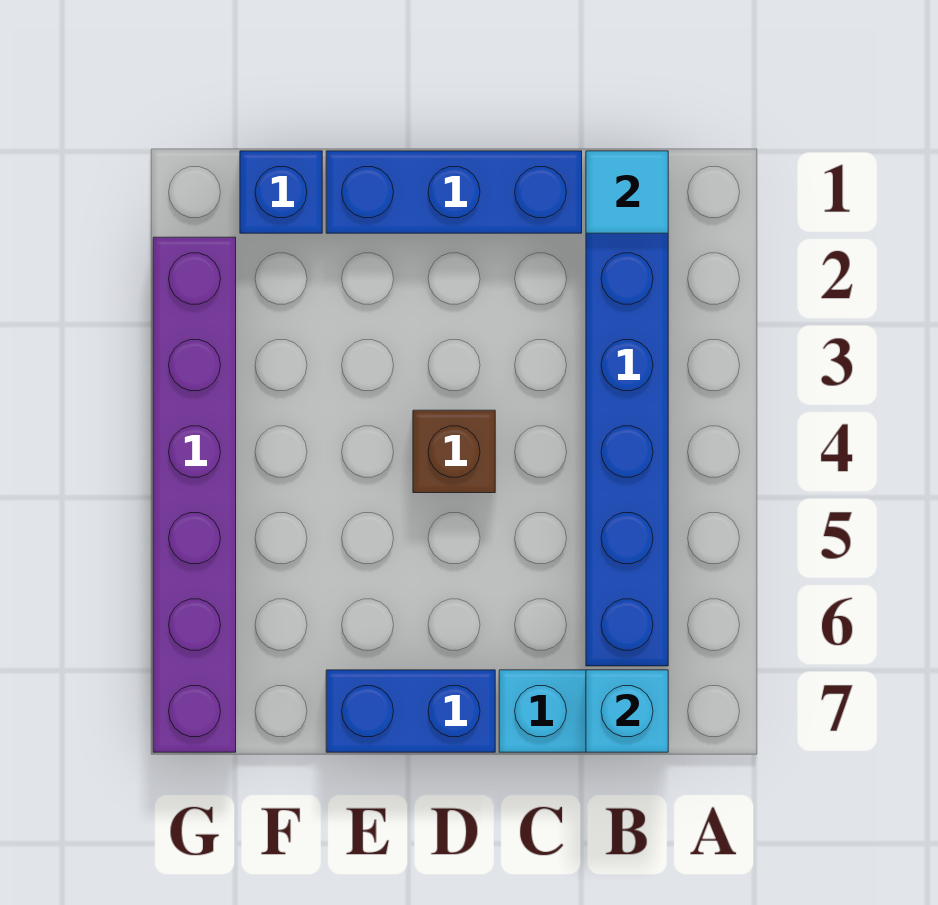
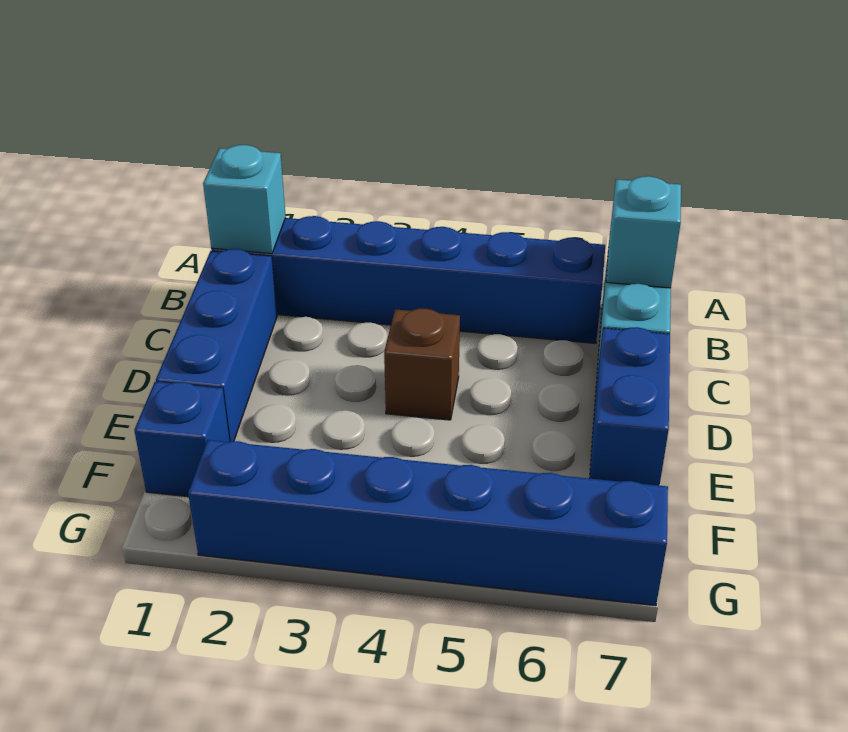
cyan tile B1 level 2 -> cyan brick B1 level 2
purple brick G2:G7 level 1 -> blue brick G2:G7 level 1

